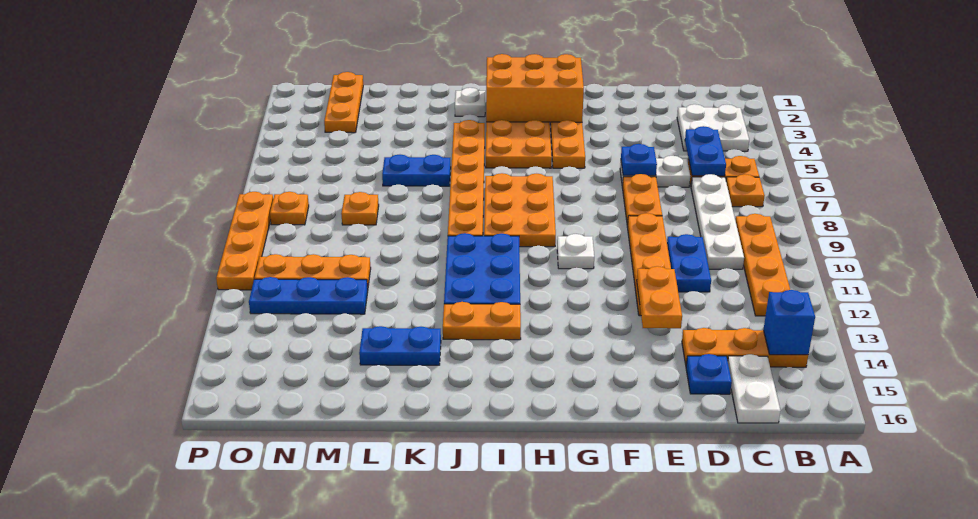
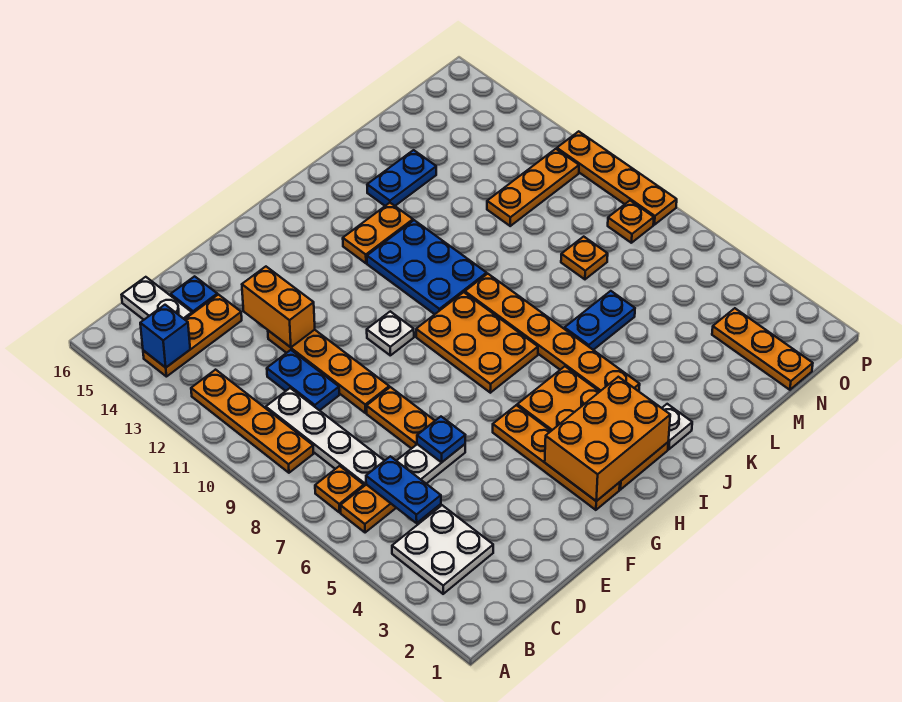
orange plate E12:E13 level 2 -> orange brick E12:E13 level 2
blue plate M12:O12 level 1 -> none

